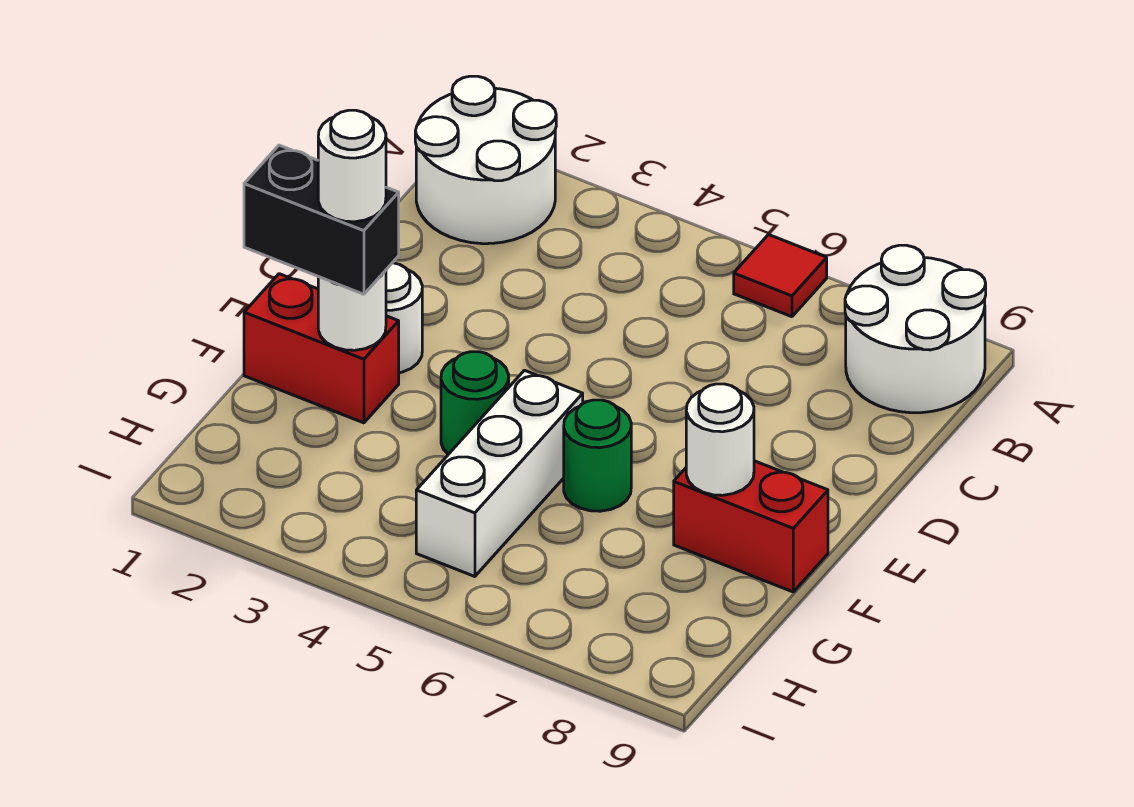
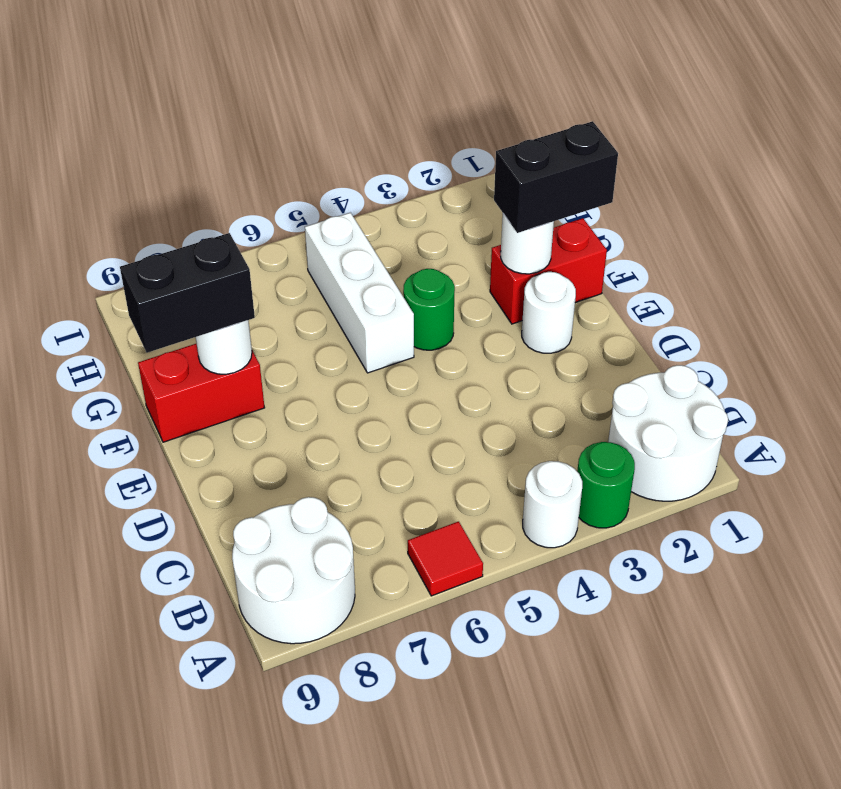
white round brick F2 level 4 -> white round brick A4 level 1
green round brick F6 level 1 -> green round brick A3 level 1
none -> black brick F8:F9 level 3

